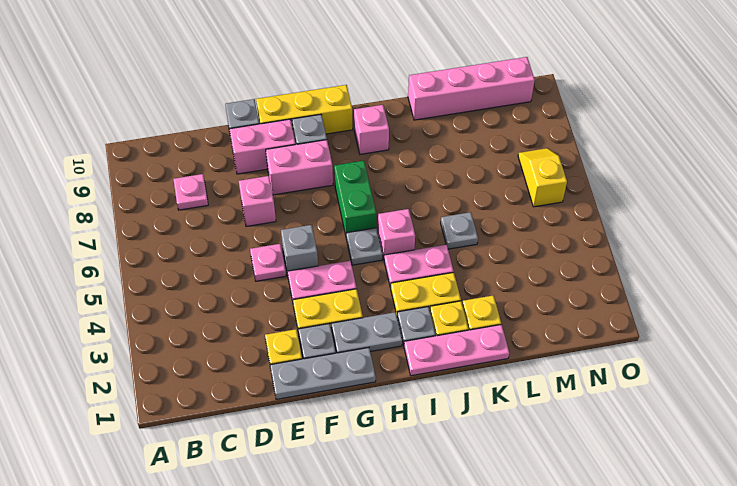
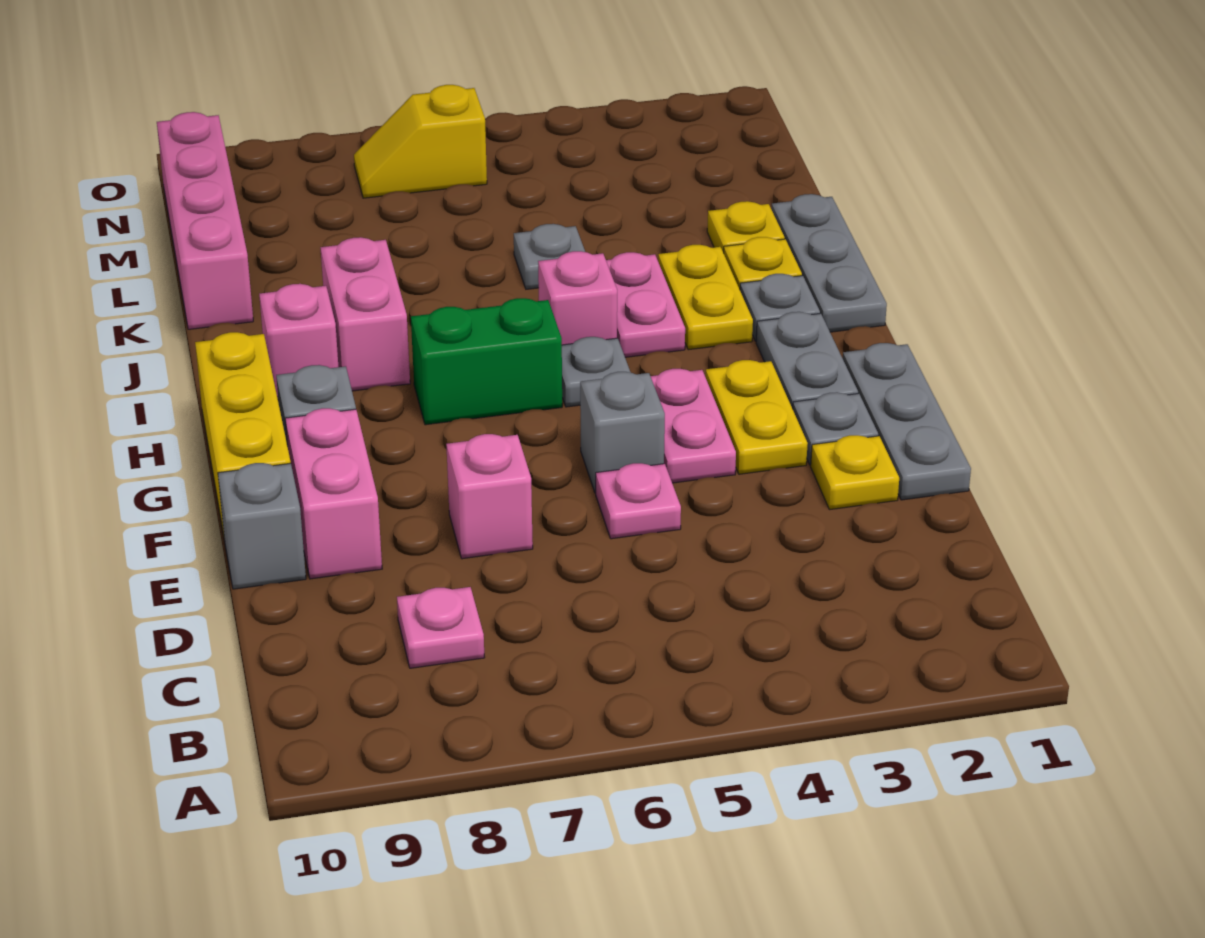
pink brick F8:G8 level 1 -> pink brick I8:J8 level 1
pink plate I1:K1 level 1 -> grey plate I1:K1 level 1

